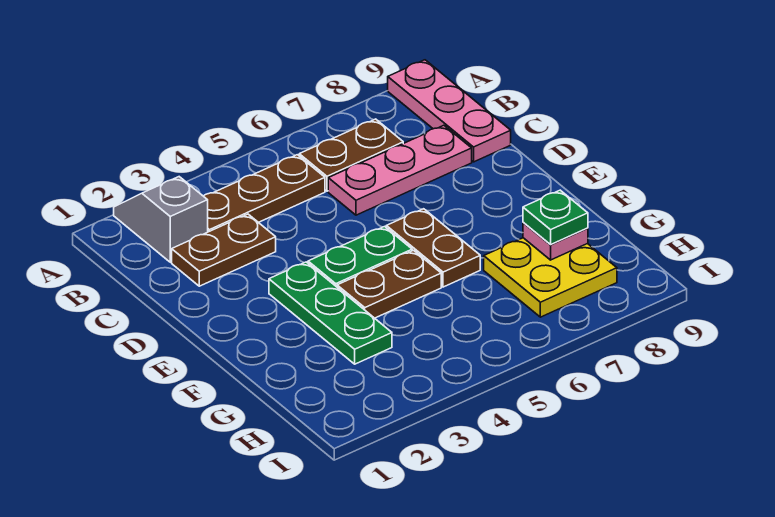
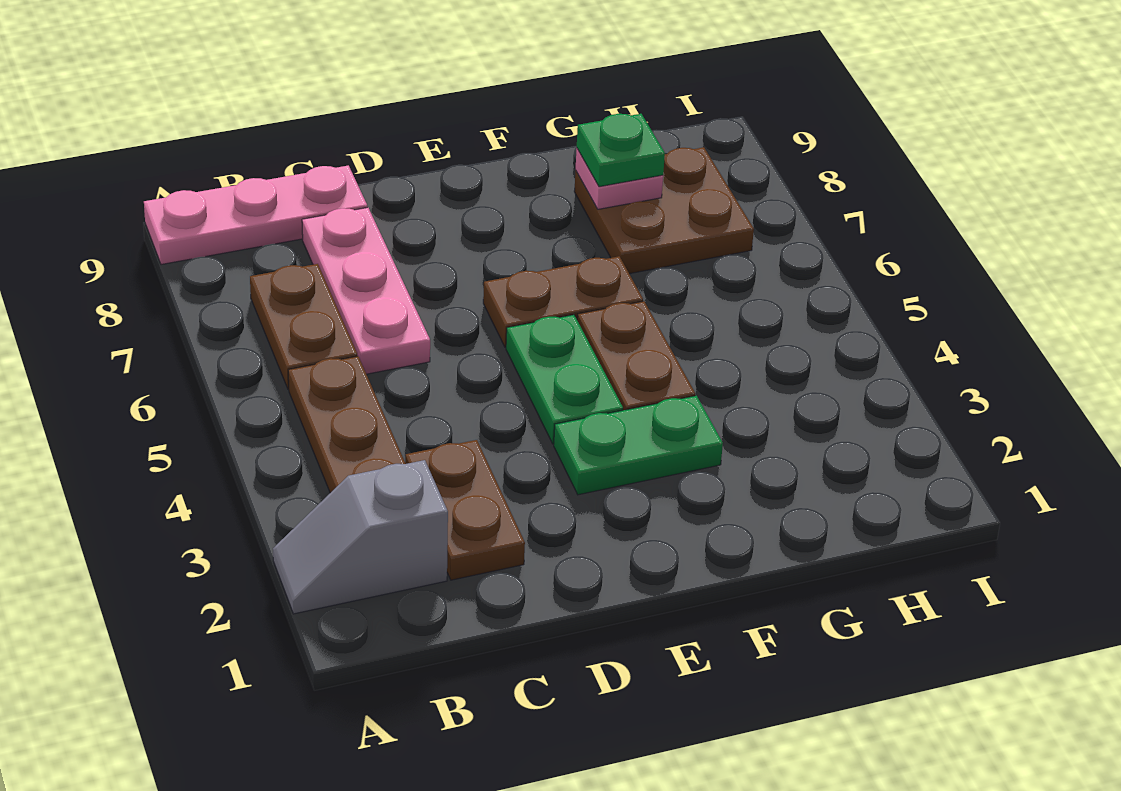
green plate E3:G3 level 1 -> green plate E3:F3 level 1
yellow plate G7:H8 level 1 -> brown plate G7:H8 level 1

